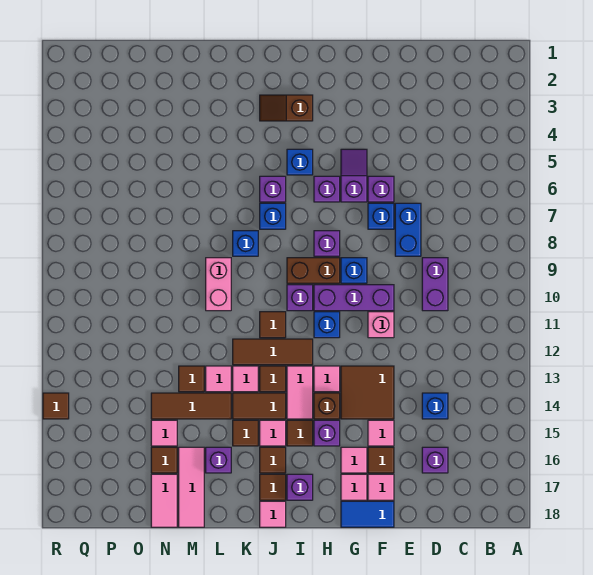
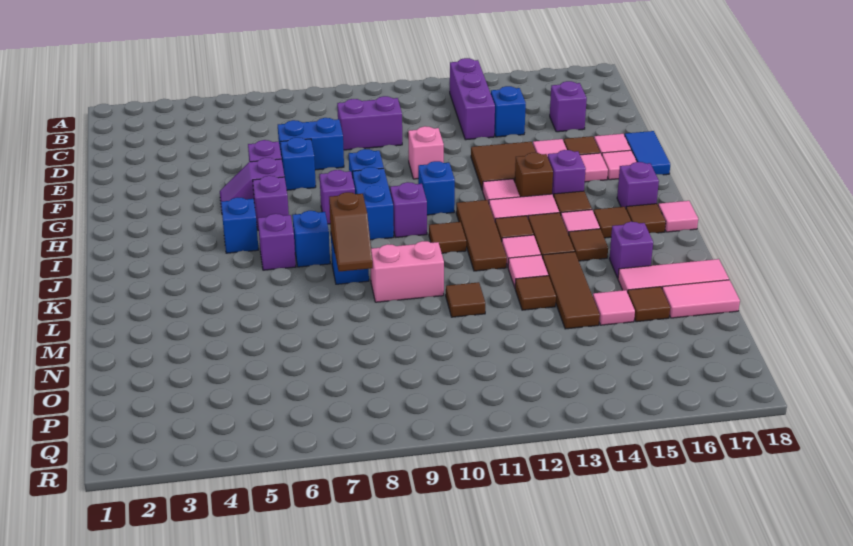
purple brick F10:H10 level 1 -> purple brick B13:D13 level 1
brown brick H9:I9 level 1 -> blue brick H9:I9 level 1
brown slope I3:J3 level 1 top I -> brown slope K8:L8 level 2 top K
brown tile R14 level 1 -> brown tile M11 level 1

